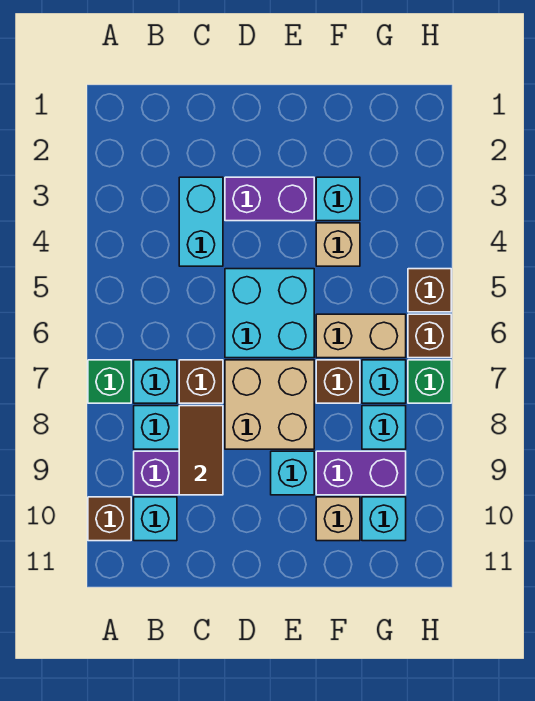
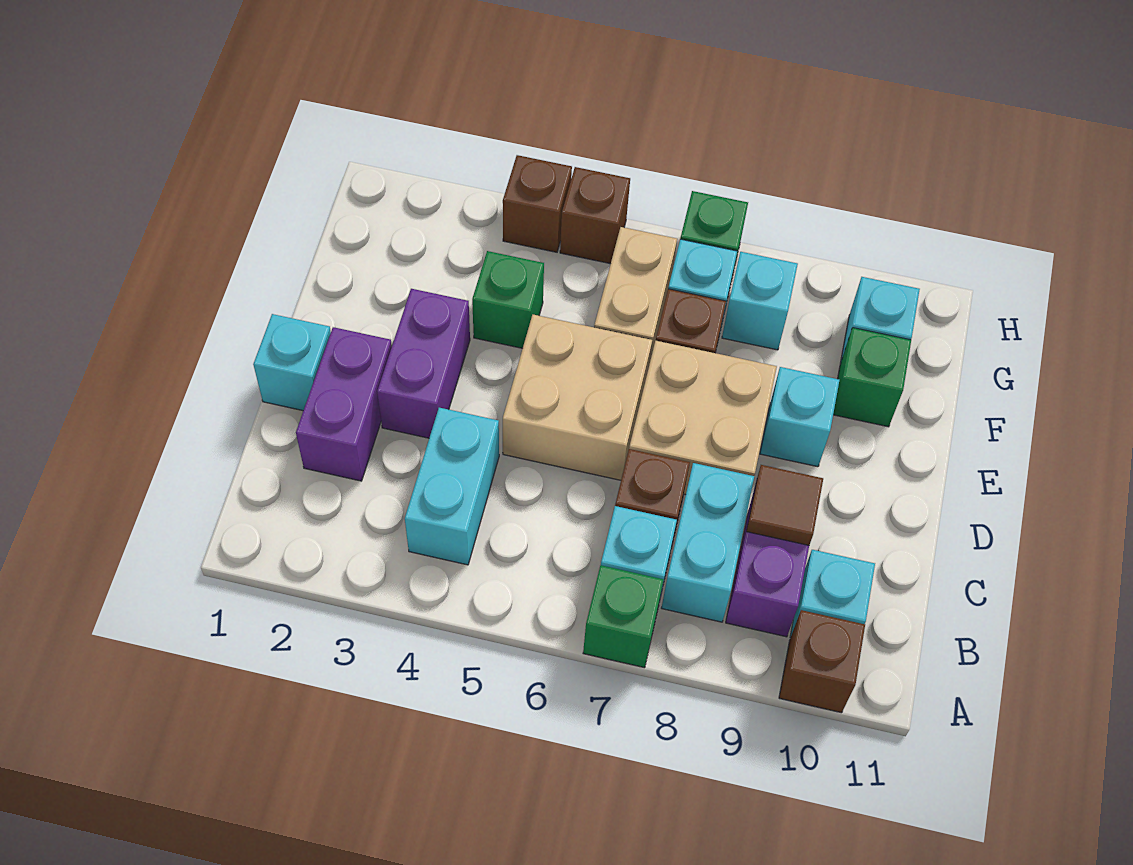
cyan brick C3:C4 level 1 -> cyan brick B4:C4 level 1
brown tile C8:C9 level 2 -> brown tile C9 level 2
cyan brick D5:E6 level 1 -> tan brick D5:E6 level 1
cyan brick F3 level 1 -> cyan brick D1 level 1
tan brick F4 level 1 -> green brick F4 level 1
purple brick F9:G9 level 1 -> purple brick C2:D2 level 1
tan brick F10 level 1 -> green brick F10 level 1
brown brick H6 level 1 -> brown brick H4 level 1

